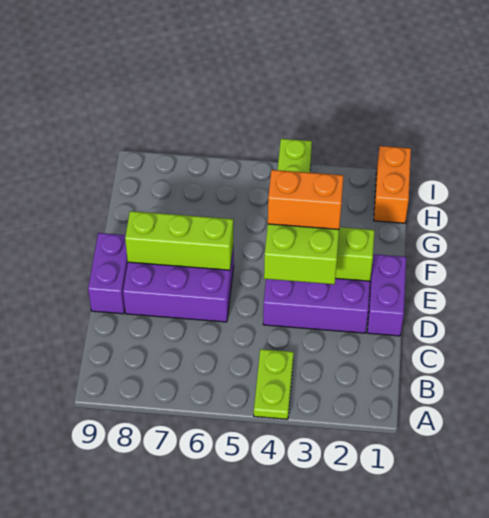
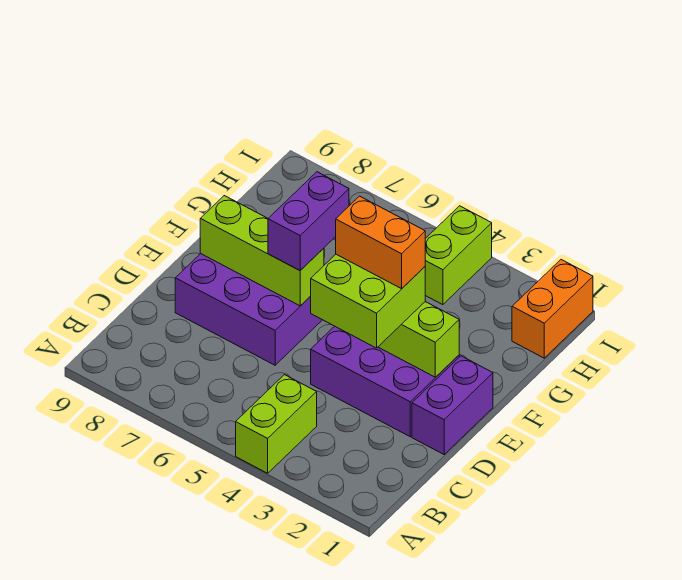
lime plate A4:B4 level 1 -> lime brick A4:B4 level 1
purple brick D9:E9 level 1 -> purple brick E6:F6 level 3

